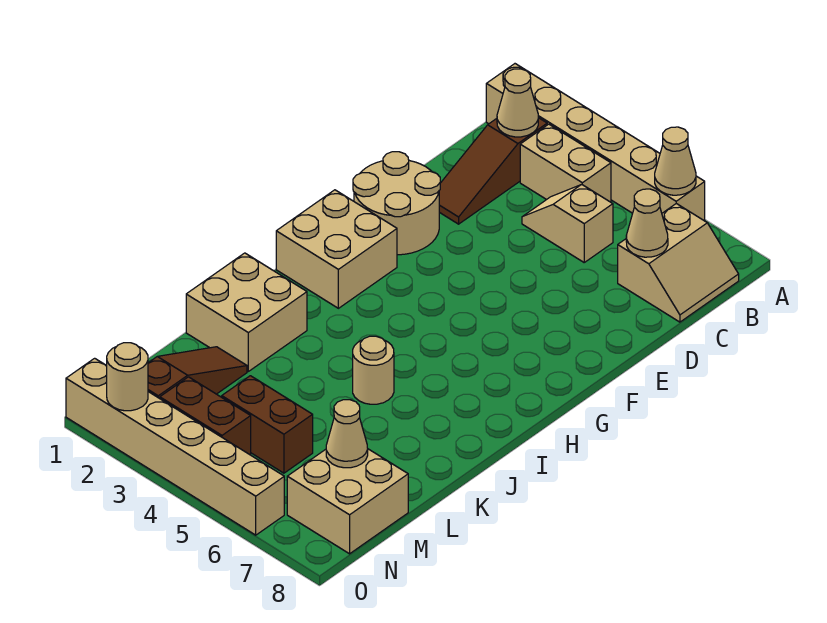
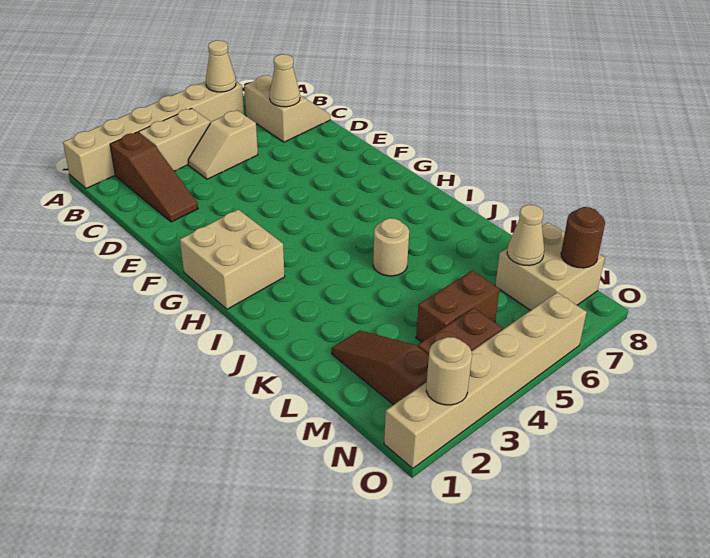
tan cone B2 level 2 -> none
tan round brick E1:F2 level 1 -> none
tan brick J1:K2 level 1 -> none
none -> brown round brick N8 level 2

